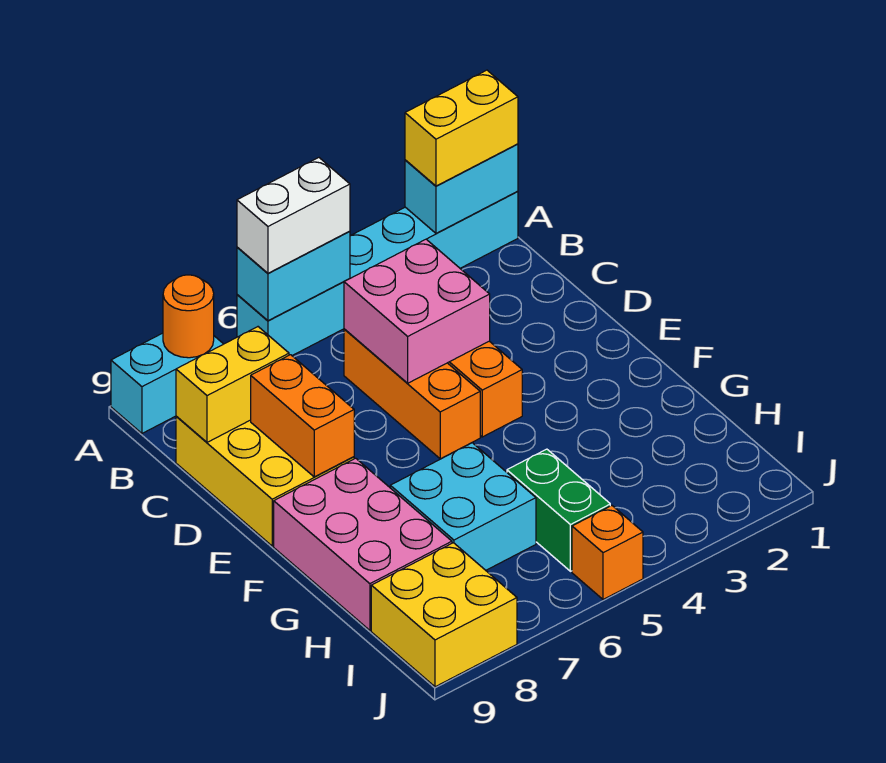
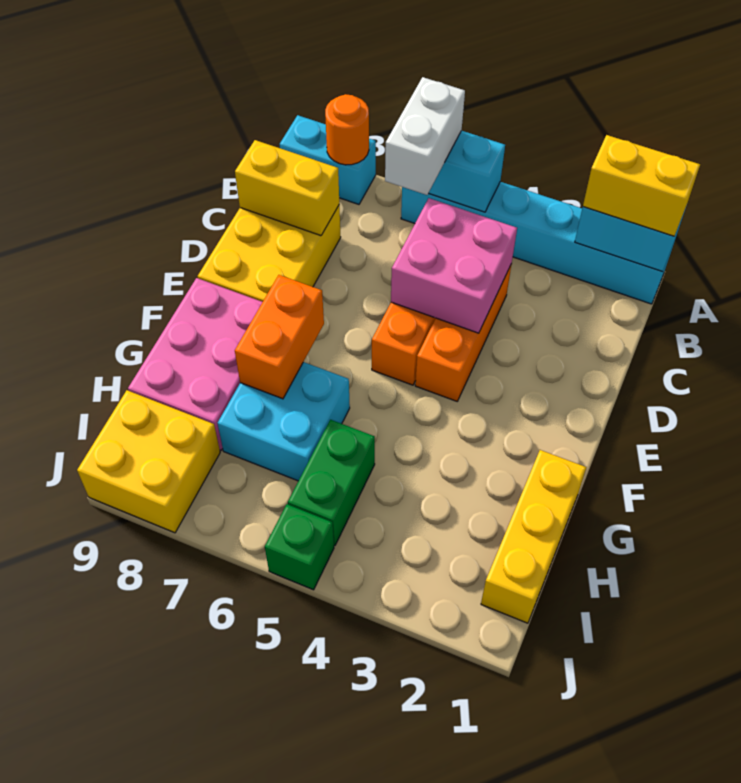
white brick A5:A6 level 3 -> white brick A6:B6 level 3
orange brick D8:E8 level 2 -> orange brick F7:G7 level 2
none -> yellow brick G1:I1 level 1
orange brick J5 level 1 -> green brick J5 level 1

